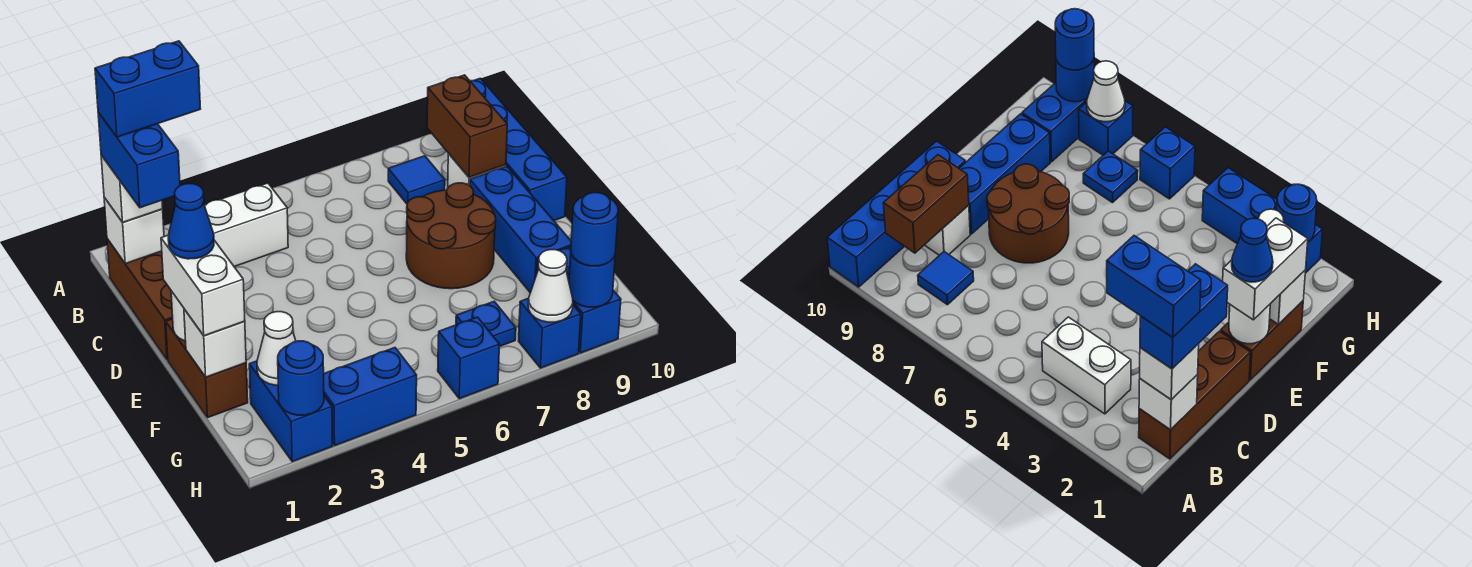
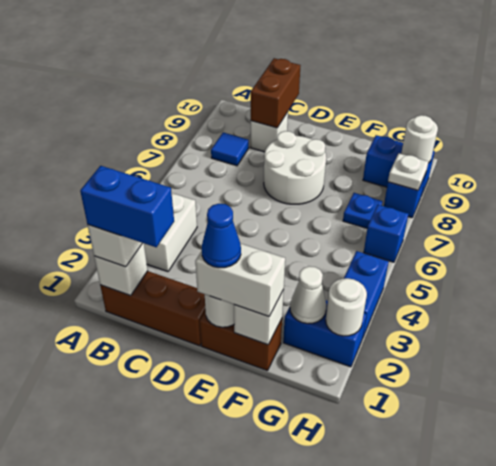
blue brick A10:D10 level 1 -> none
blue brick B1:B2 level 5 -> none
brown brick B9:C9 level 2 -> brown brick C9:C10 level 2
brown round brick D7:E8 level 1 -> white round brick D7:E8 level 1
blue brick D9:F9 level 1 -> none
blue round brick H2 level 2 -> white round brick H2 level 2
white cone H8 level 2 -> white plate H8 level 2
blue round brick H9 level 2 -> white round brick H9 level 2
blue round brick H9 level 3 -> none

